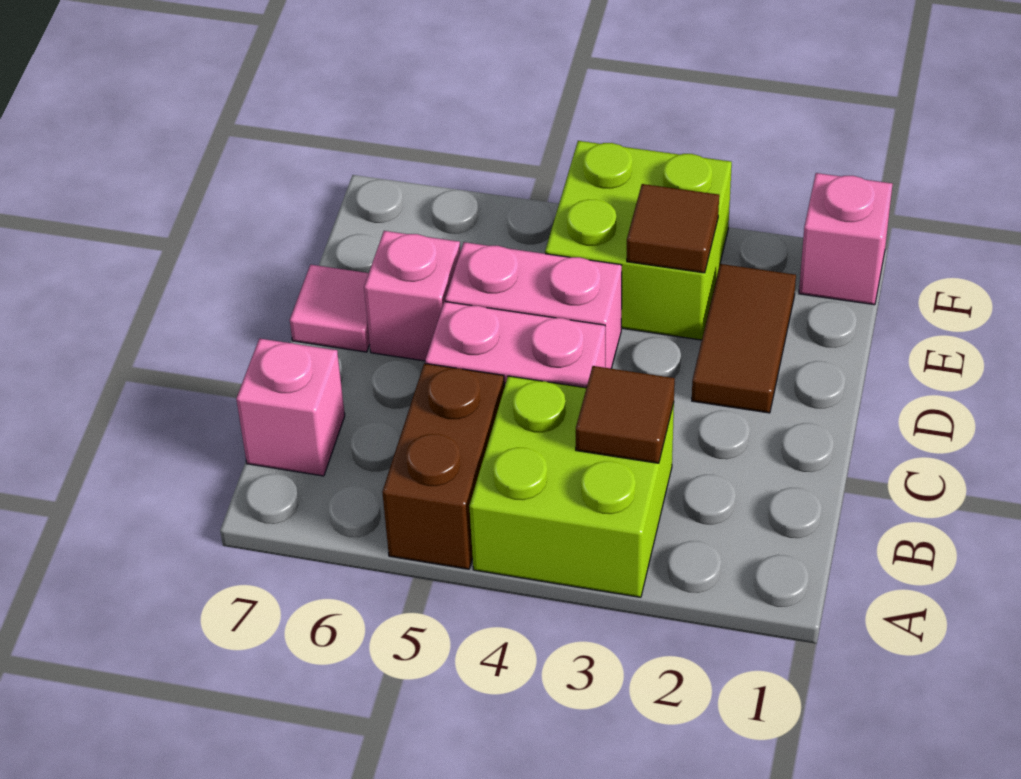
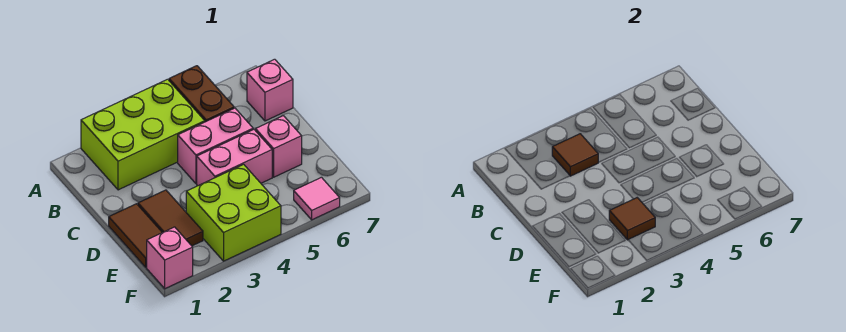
lime brick A3:B4 level 1 -> lime brick A2:B4 level 1
none -> brown tile D1:E1 level 1
pink tile D7 level 1 -> pink tile F6 level 1

